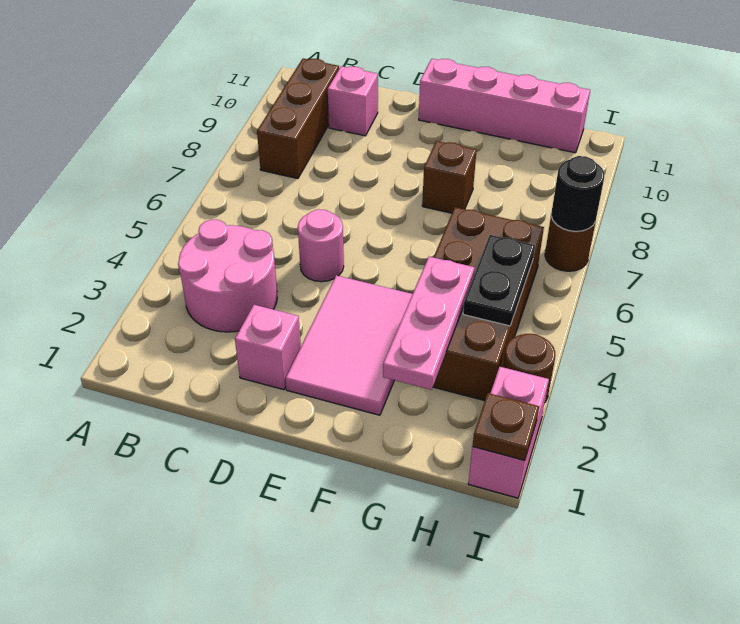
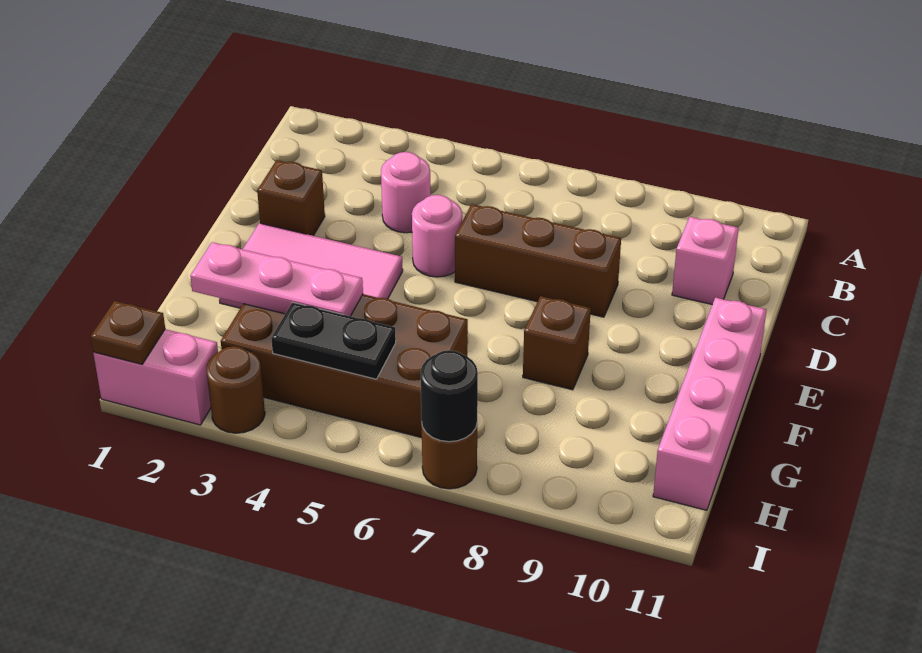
pink round brick B3:C4 level 1 -> pink round brick C4 level 1
brown brick B8:B10 level 1 -> brown brick D6:D8 level 1
pink brick D2 level 1 -> brown brick D2 level 1

